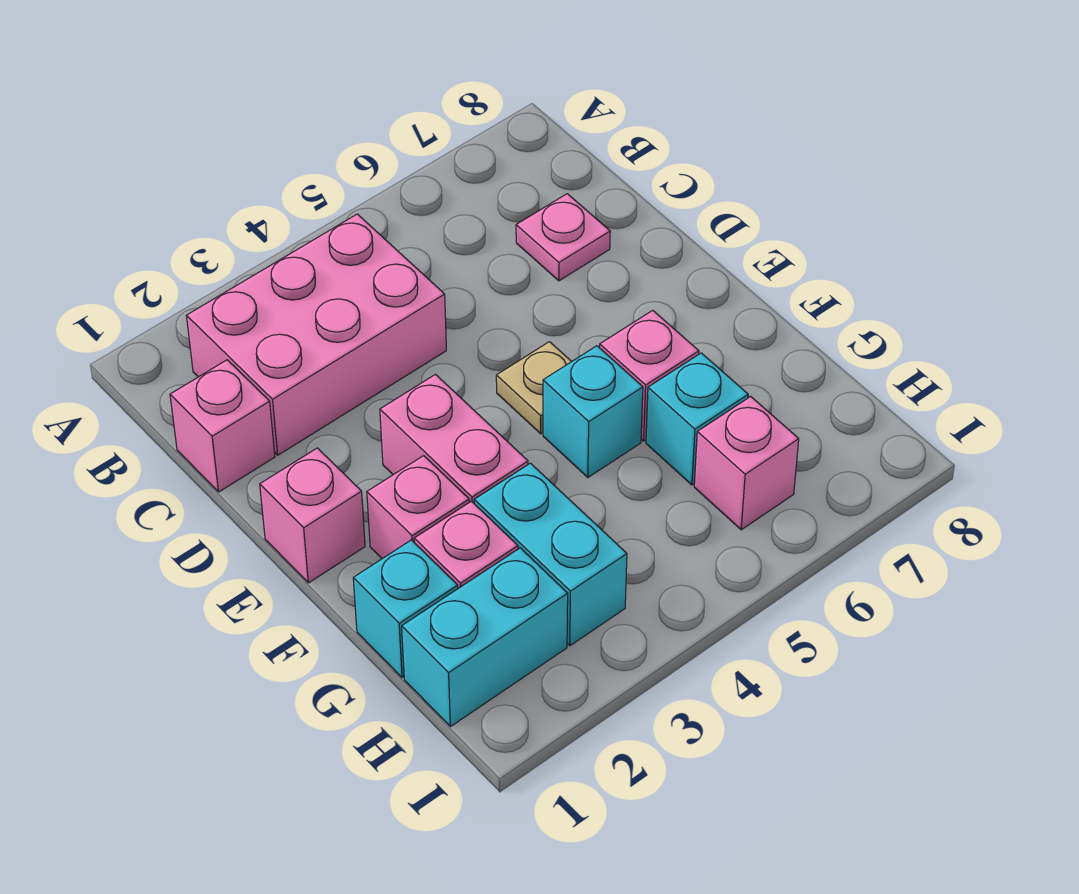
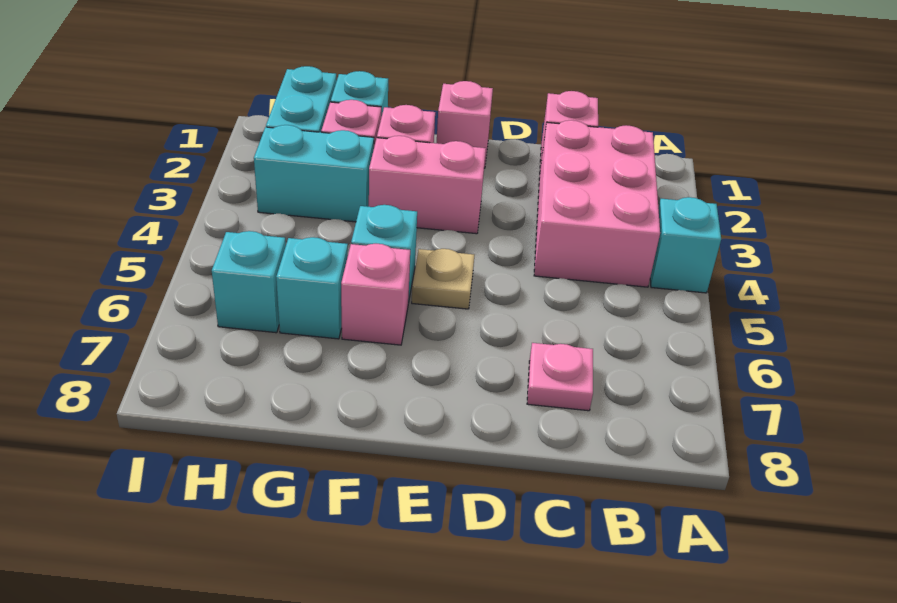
none -> cyan brick A4 level 1
pink brick H6 level 1 -> cyan brick H6 level 1

